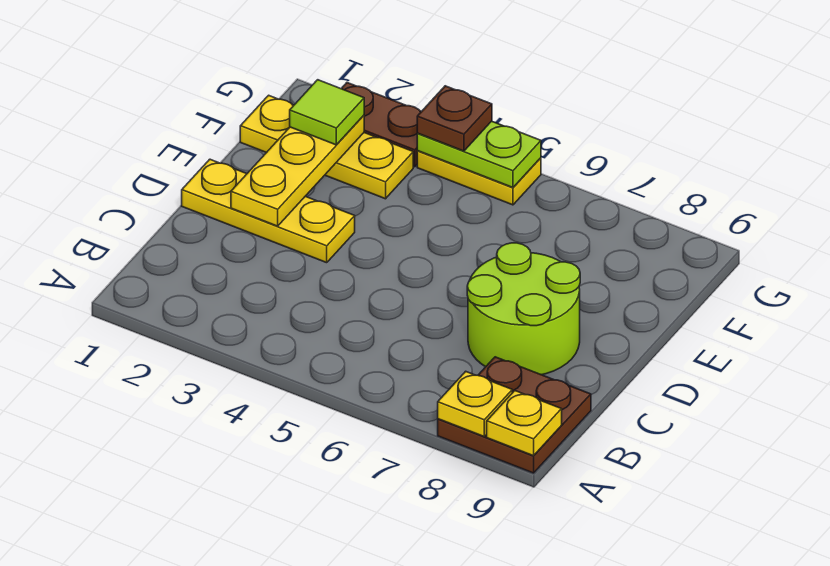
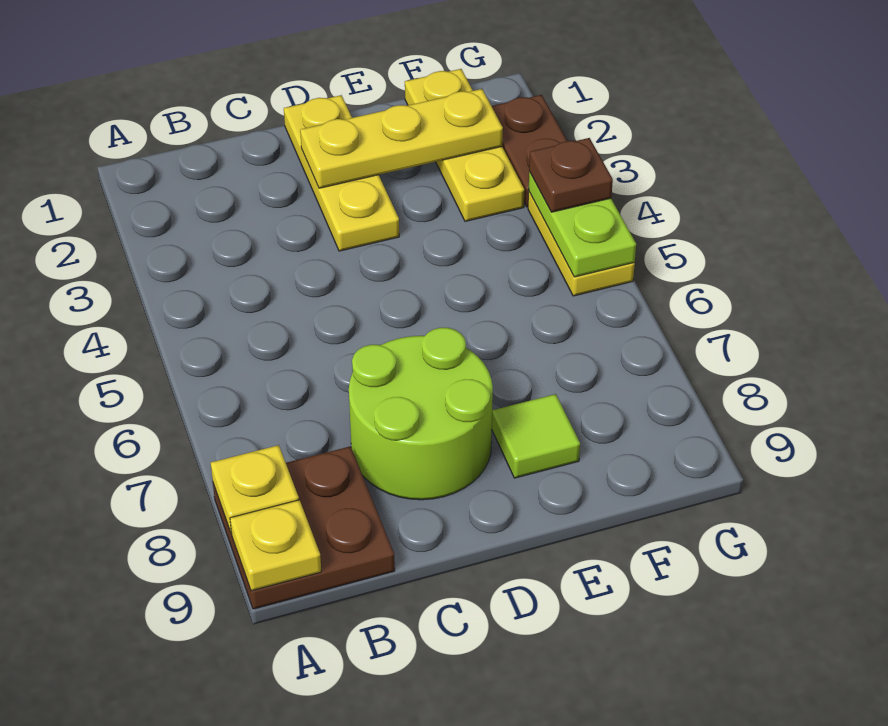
lime tile F2 level 3 -> lime tile E8 level 1

